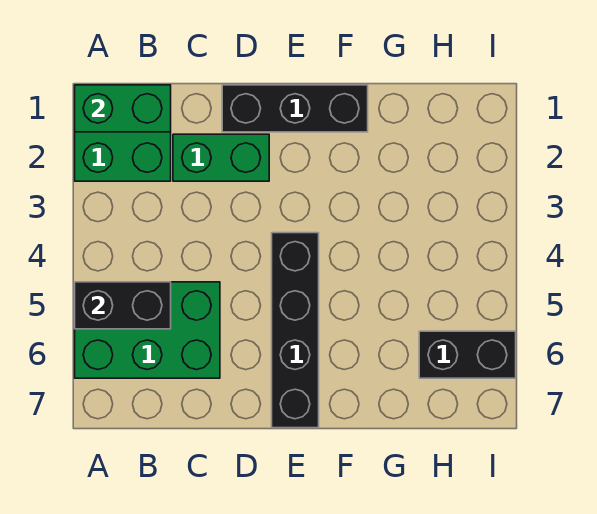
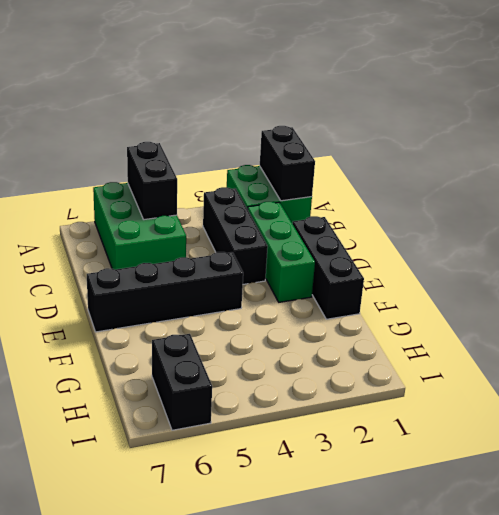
green brick A1:B1 level 2 -> black brick A1:B1 level 2
none -> black brick B3:D3 level 1
green brick C2:D2 level 1 -> green brick C2:E2 level 1

